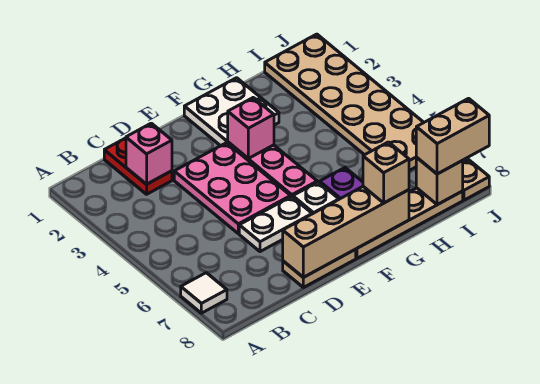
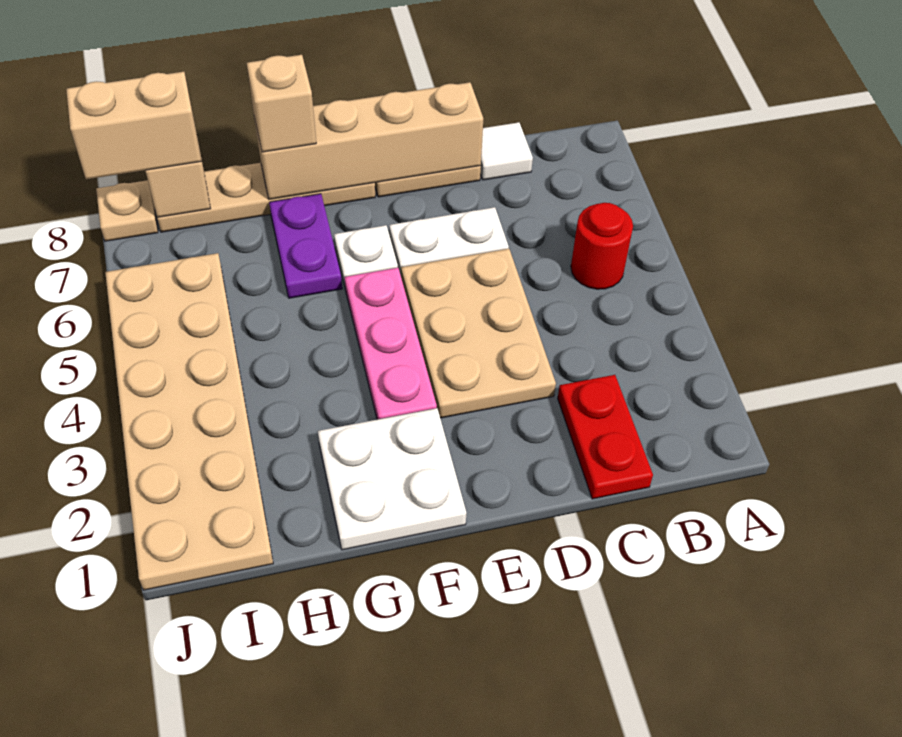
white tile A7 level 1 -> white tile C8 level 1
none -> red round brick B5 level 1
pink brick C2 level 2 -> none
pink plate D3:E5 level 1 -> tan plate D3:E5 level 1
pink brick F3 level 2 -> none

